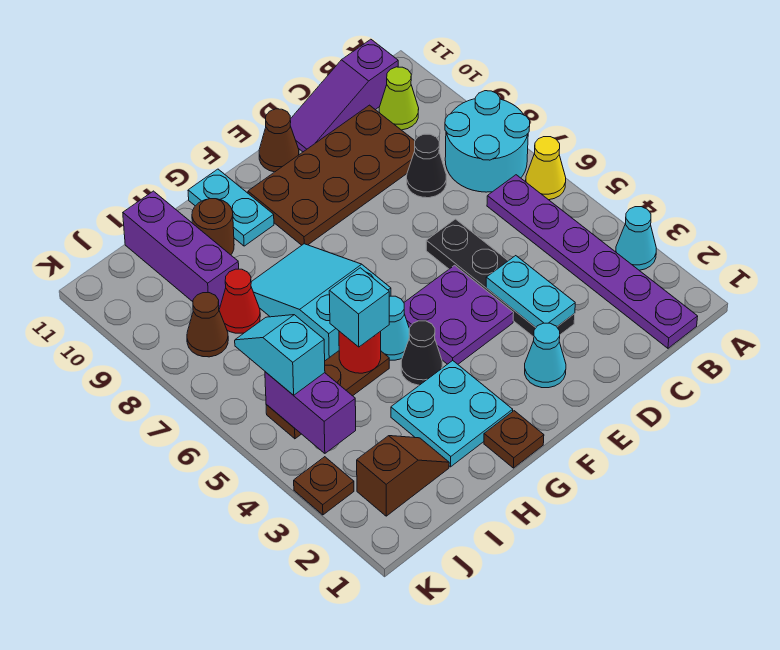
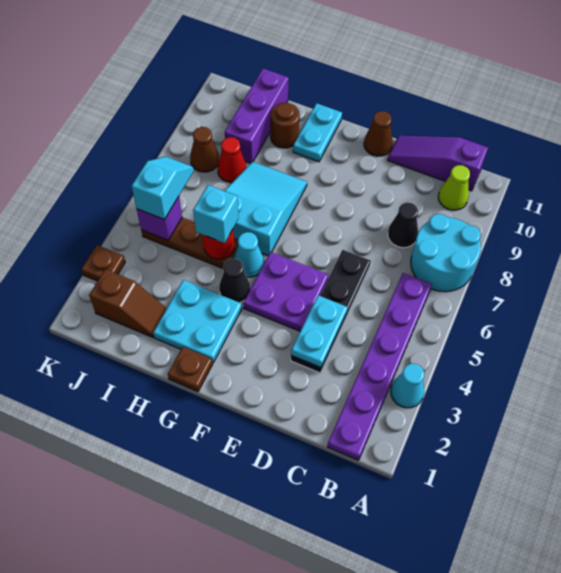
yellow cone A6 level 1 -> none
brown plate C9:F10 level 1 -> none
cyan cone E2 level 1 -> none
purple brick J4:J5 level 2 -> purple brick J5 level 2

